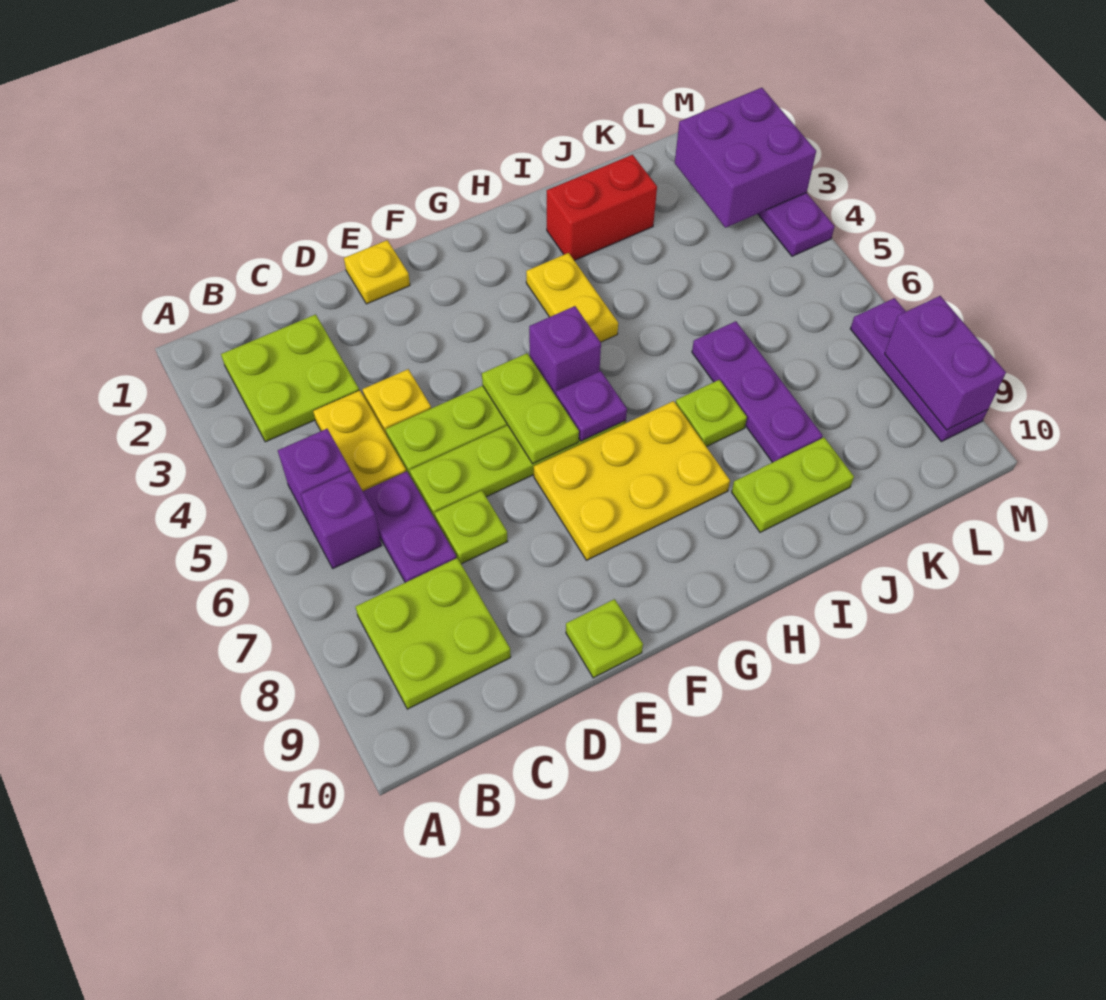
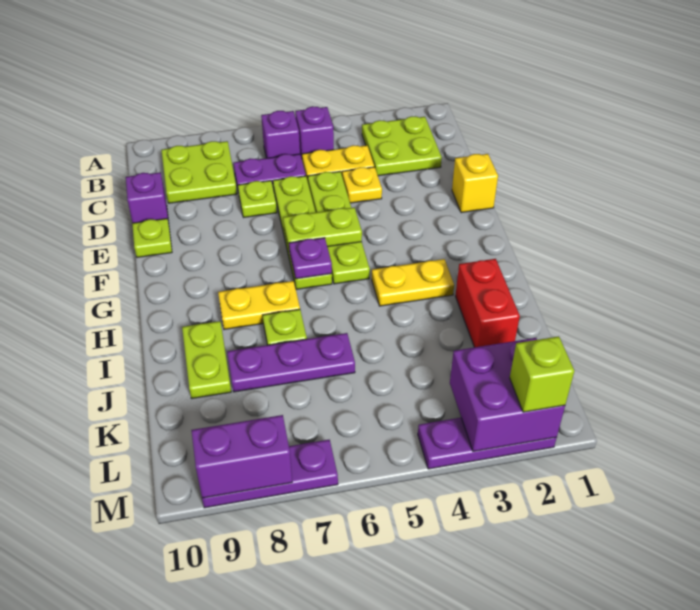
yellow plate E1 level 1 -> yellow brick E1 level 1
yellow plate F7:H8 level 1 -> yellow plate H7:H8 level 1
purple brick G5 level 2 -> purple brick D10 level 1
none -> lime brick M2 level 3

